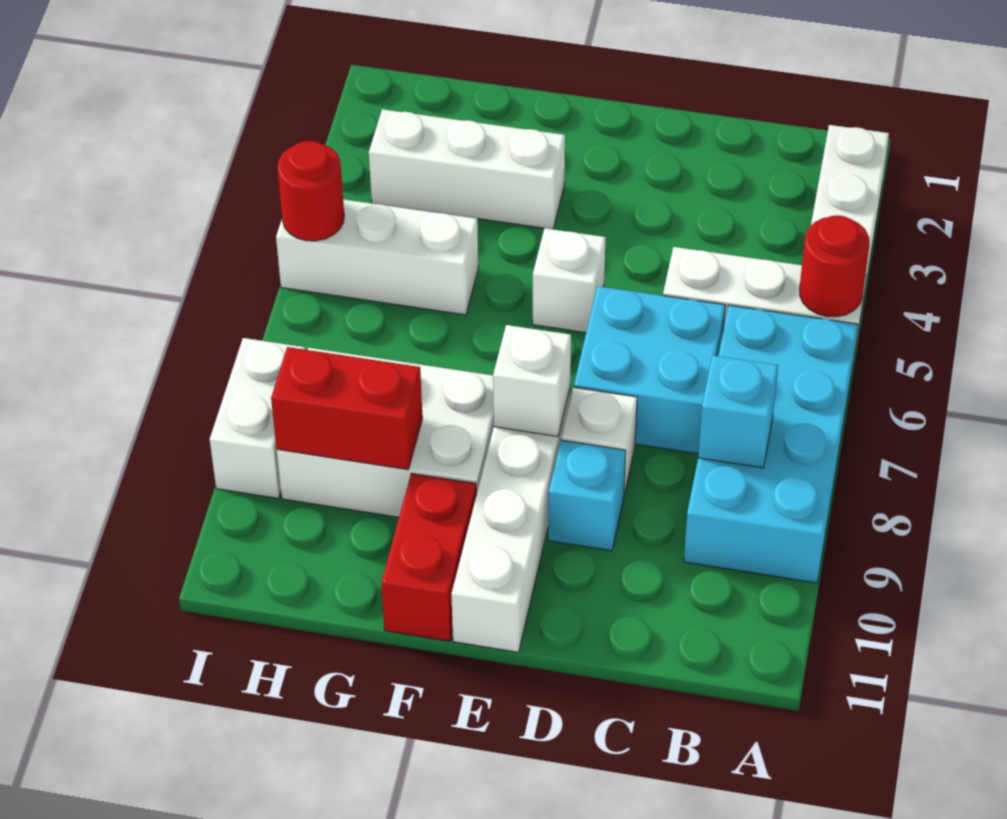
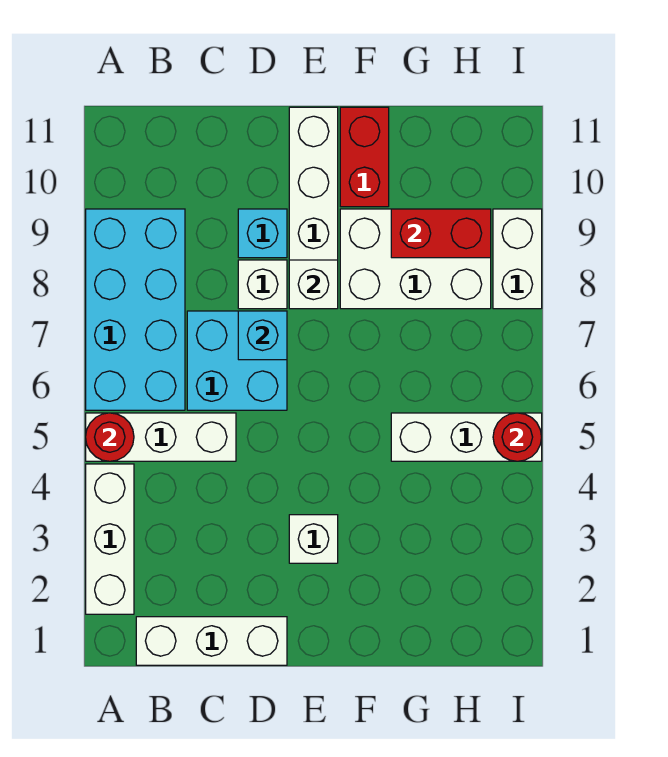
cyan brick B8 level 2 -> cyan brick D7 level 2
white brick E5 level 1 -> white brick E3 level 1
white brick F3:H3 level 1 -> white brick B1:D1 level 1

